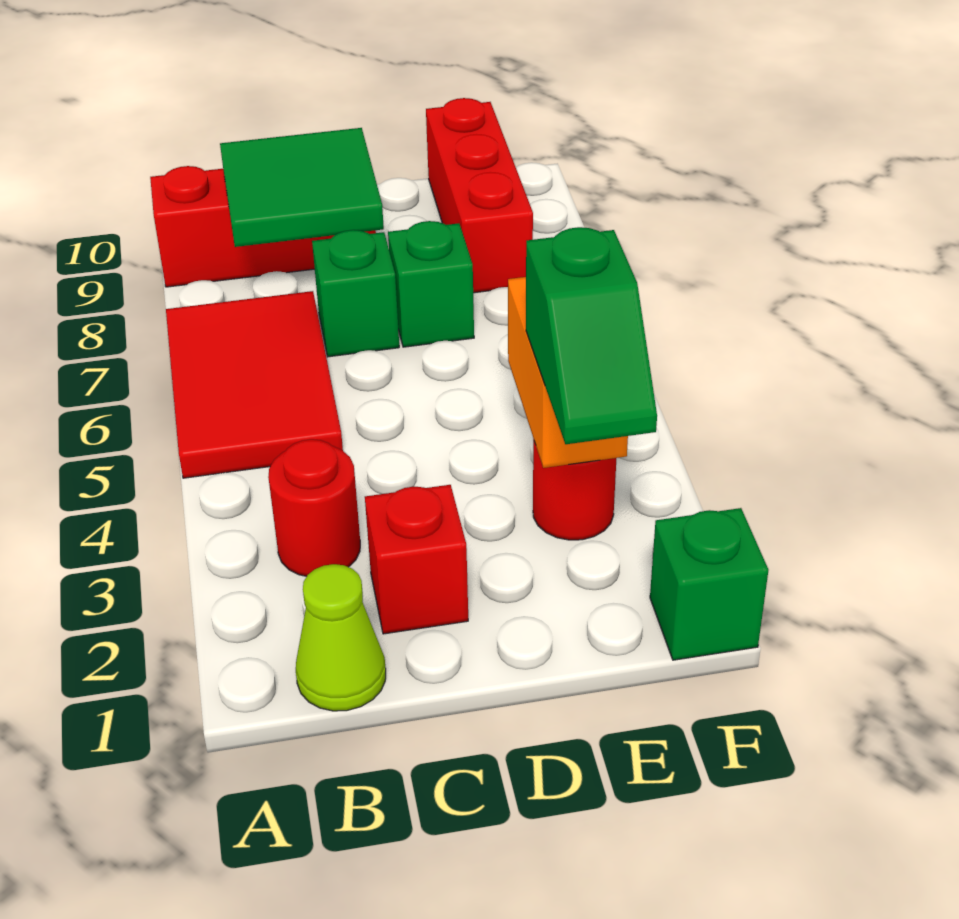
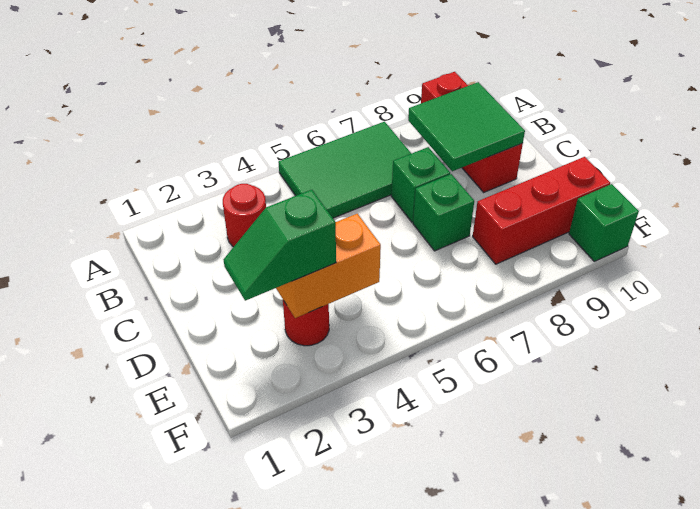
red tile A5:B7 level 1 -> green tile A5:B7 level 1
lime cone B1 level 1 -> none
red brick C2 level 1 -> none
green brick F1 level 1 -> green brick F10 level 1

